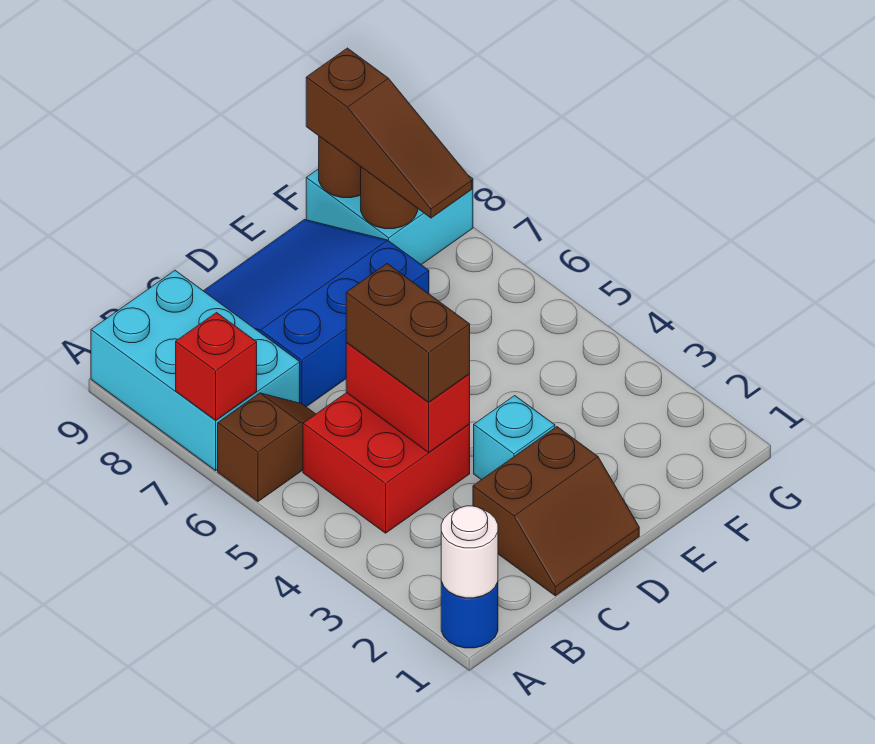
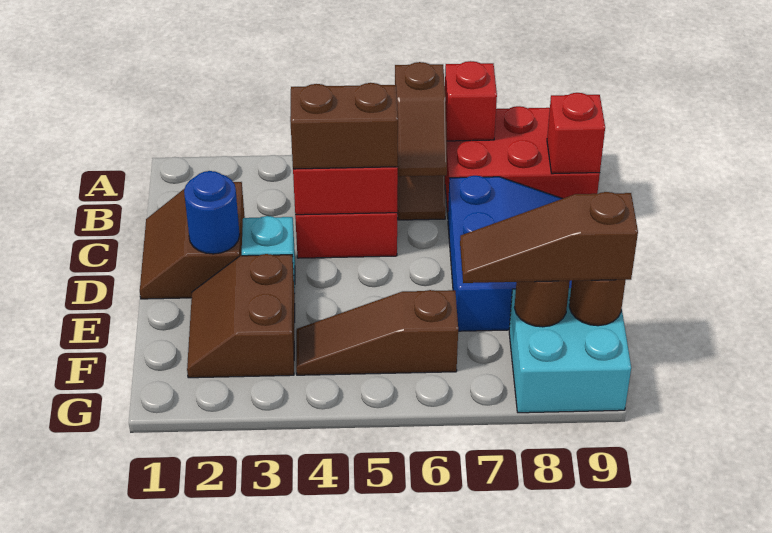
blue round brick A1 level 1 -> blue round brick D2 level 2
white round brick A1 level 2 -> none
none -> brown slope A6:B6 level 2 top A
cyan brick A7:B9 level 1 -> red brick A7:B9 level 1
none -> red brick B9 level 2
none -> brown slope E2:F3 level 1 top 3
none -> brown slope F4:F6 level 1 top 6

